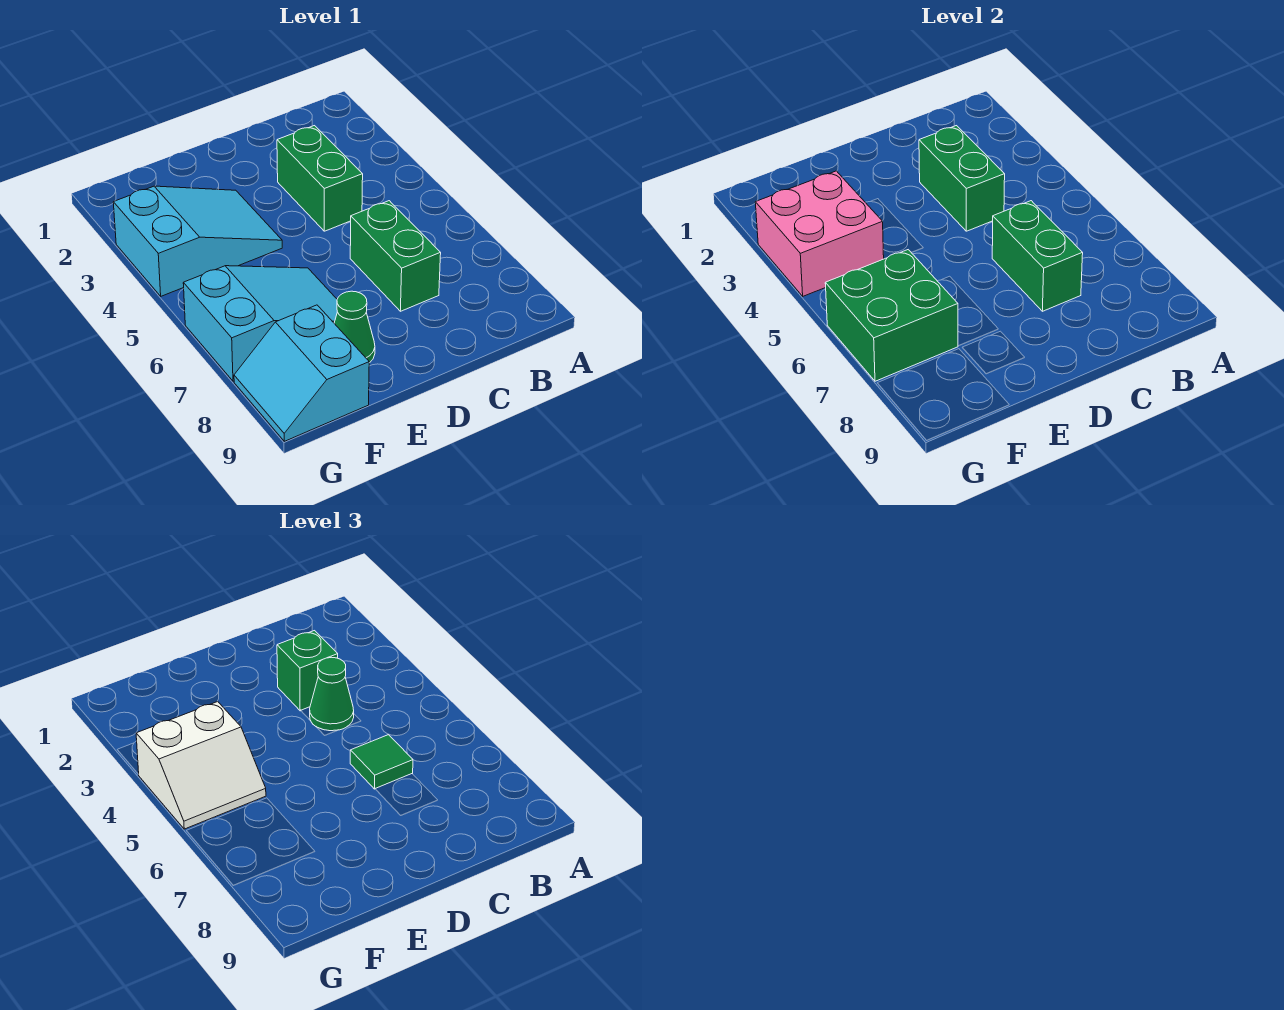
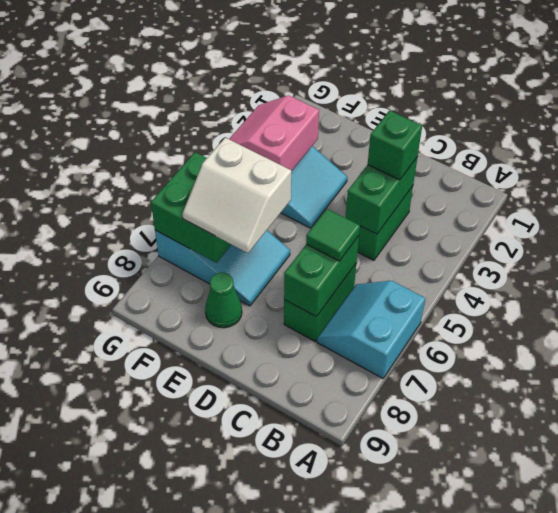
green cone C4 level 3 -> none
pink brick F3:G4 level 2 -> pink slope F3:G4 level 2 top F
white slope F4:G5 level 3 top 4 -> white slope E6:F7 level 3 top 6
cyan slope F8:G9 level 1 top F -> cyan slope A6:B7 level 1 top A

